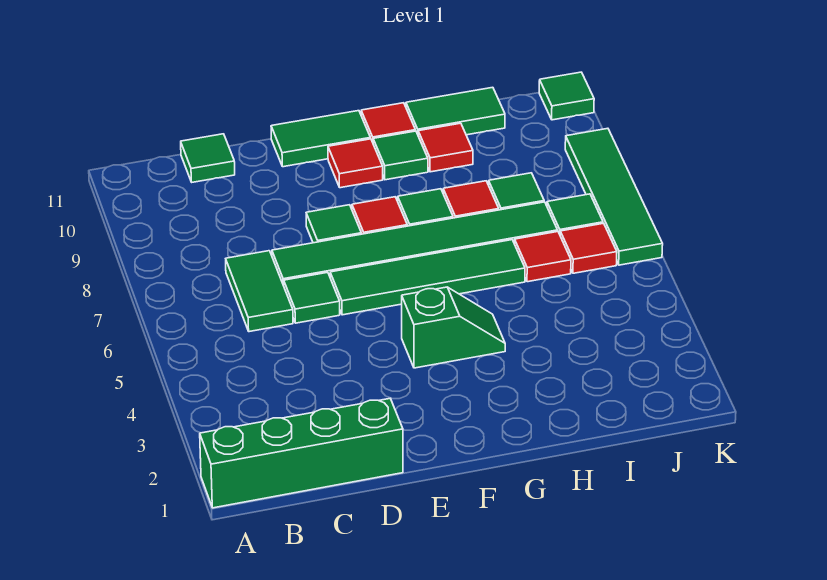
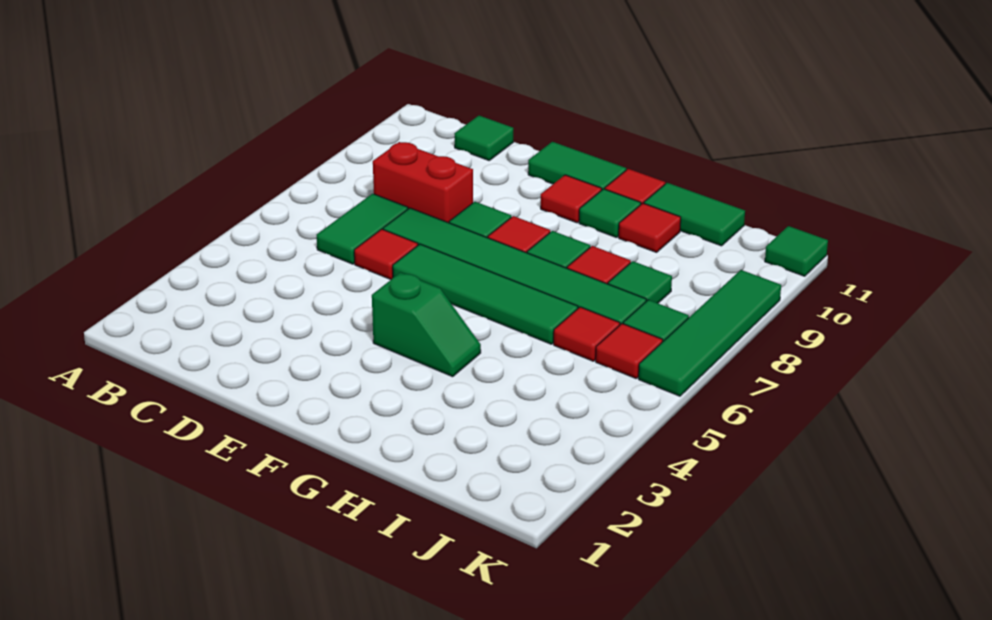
green brick A1:D1 level 1 -> none
none -> red brick C8:D8 level 1
green tile D6 level 1 -> red tile D6 level 1

